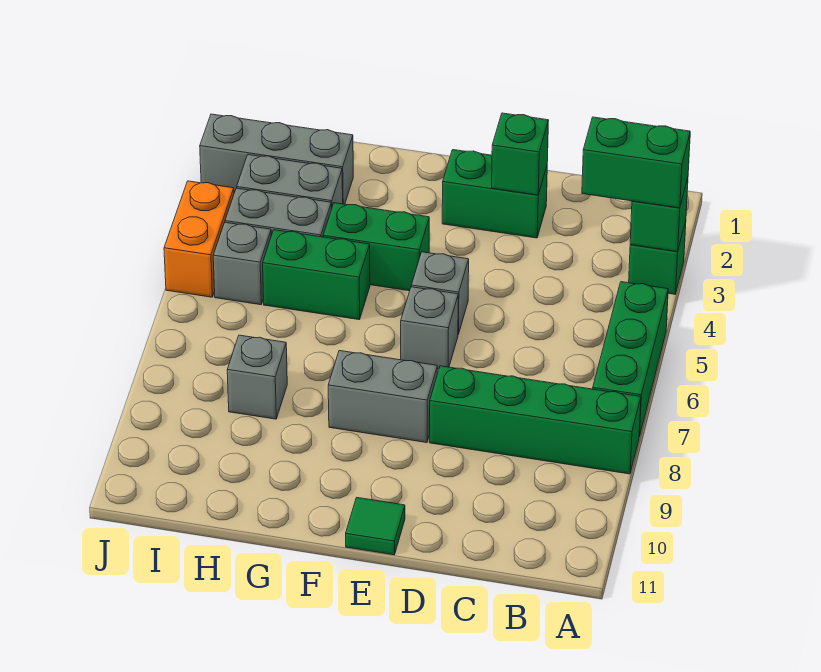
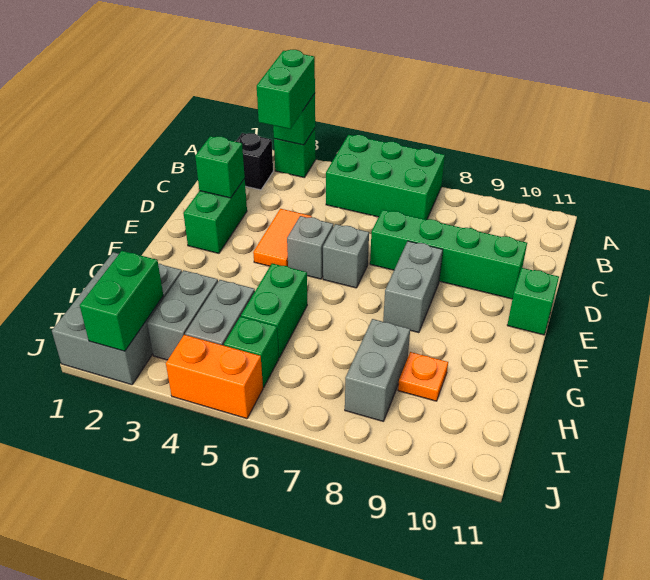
green brick A5:A7 level 1 -> green brick A5:B7 level 1
green brick A8:D8 level 1 -> green brick D7:D10 level 1
none -> black brick B2 level 1
none -> orange tile D4:E4 level 1
green tile E11 level 1 -> green brick E11 level 1
green brick F4:G4 level 1 -> green brick I2:J2 level 2
grey brick H2:J2 level 1 -> grey brick H1:J2 level 1
grey brick H8 level 1 -> grey brick H8:I8 level 1
none -> orange plate H9 level 1
grey brick I5 level 1 -> green brick I5 level 1

